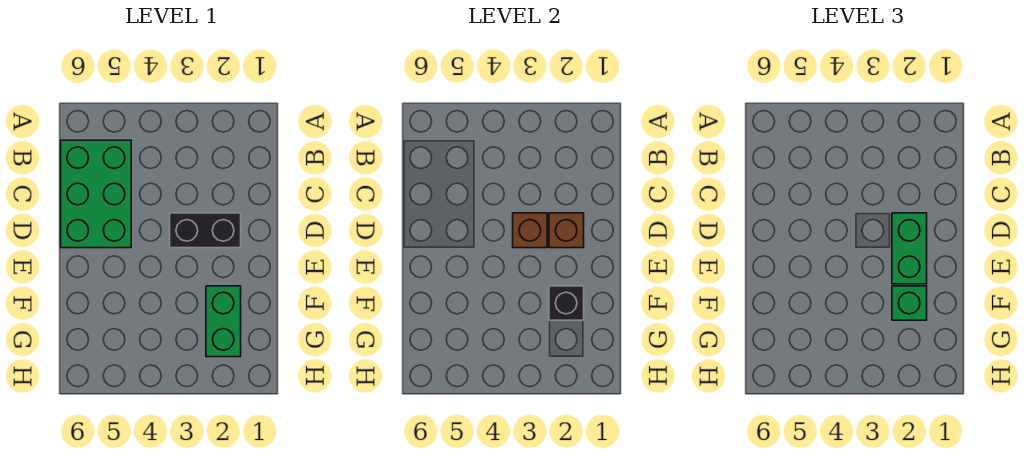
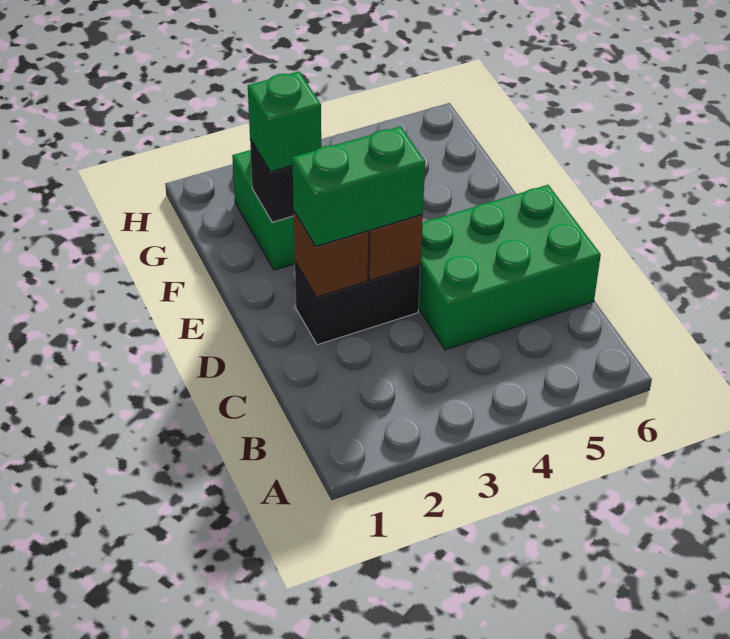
green brick B5:D6 level 1 -> green brick C4:D6 level 1
green brick D2:E2 level 3 -> green brick D2:D3 level 3

